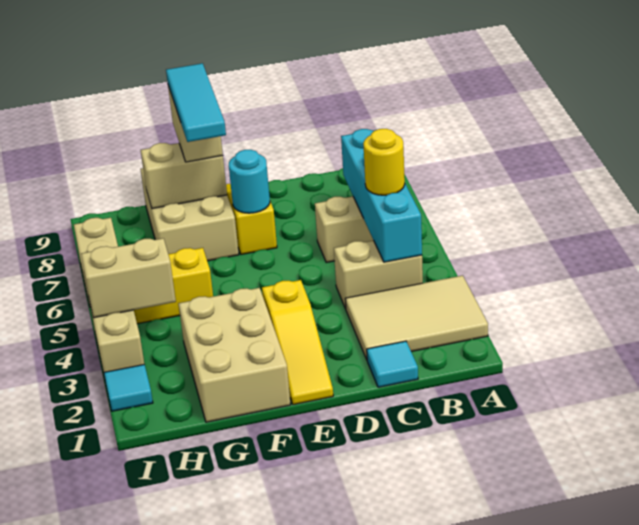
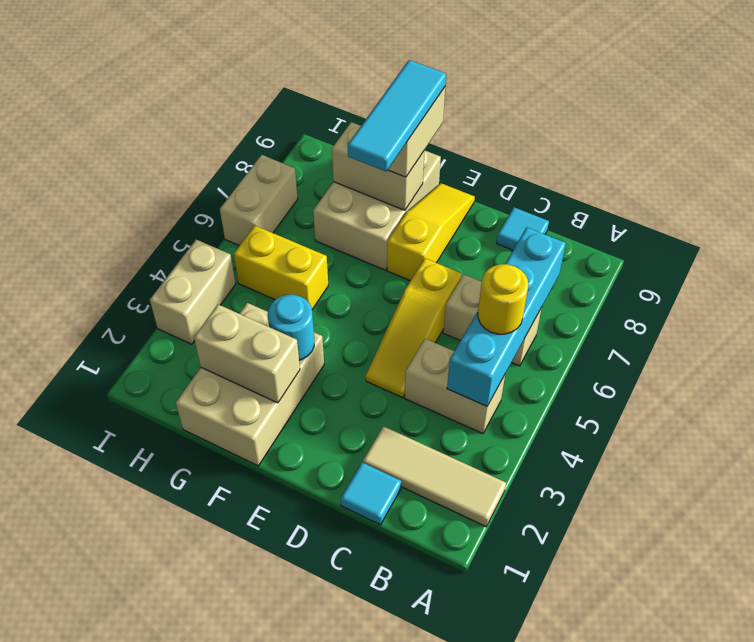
tan tile A2:C3 level 1 -> tan tile A2:C2 level 1
yellow slope E1:E3 level 1 top 3 -> yellow slope D4:D6 level 1 top 6
cyan round brick E7 level 2 -> cyan round brick F3 level 2
tan brick H4:I4 level 2 -> tan brick F2:G2 level 2
cyan tile I2 level 1 -> cyan tile C9 level 1

